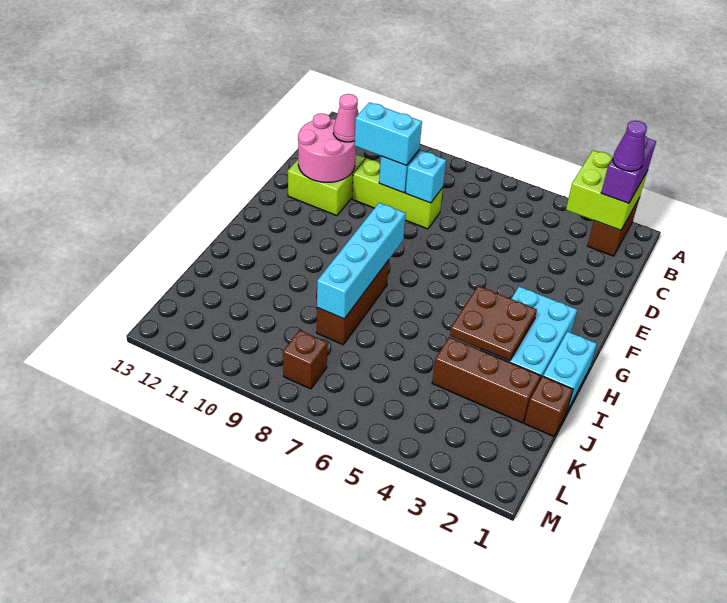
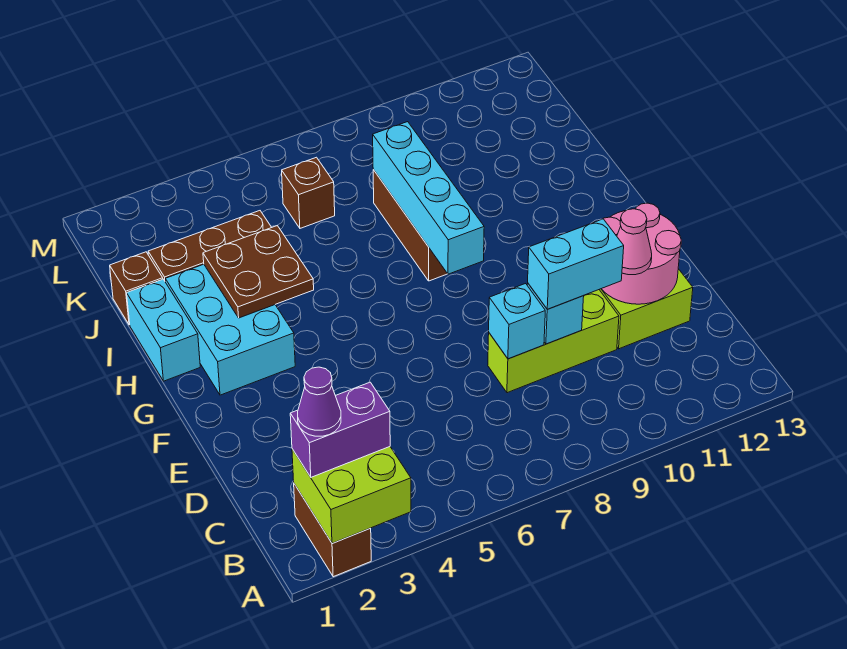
purple brick A2:B2 level 3 -> purple brick B2:B3 level 3
brown brick L8 level 1 -> brown brick K6 level 1

